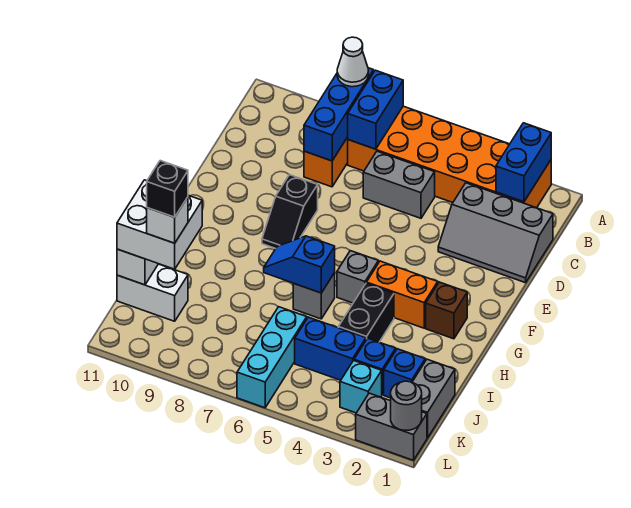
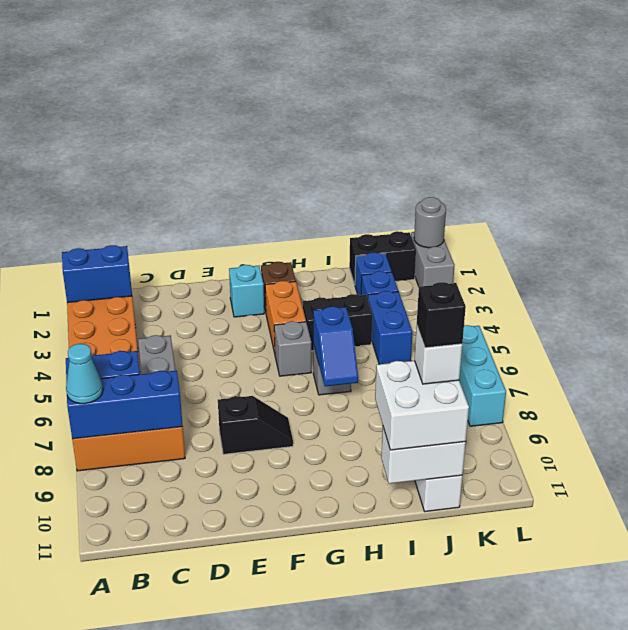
white cone A8 level 3 -> cyan cone A8 level 3
grey slope C1:D3 level 1 top C -> none
grey brick J1:K1 level 1 -> black brick J1:K1 level 1
cyan brick J6:L6 level 1 -> cyan brick L6:L8 level 1
cyan brick K3 level 1 -> cyan brick F2 level 1

